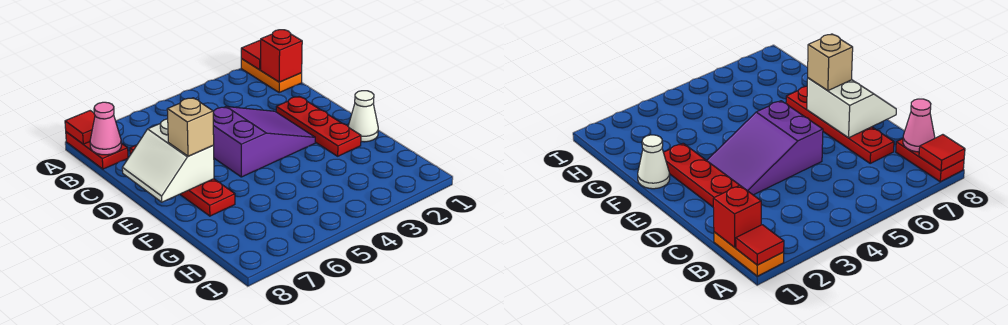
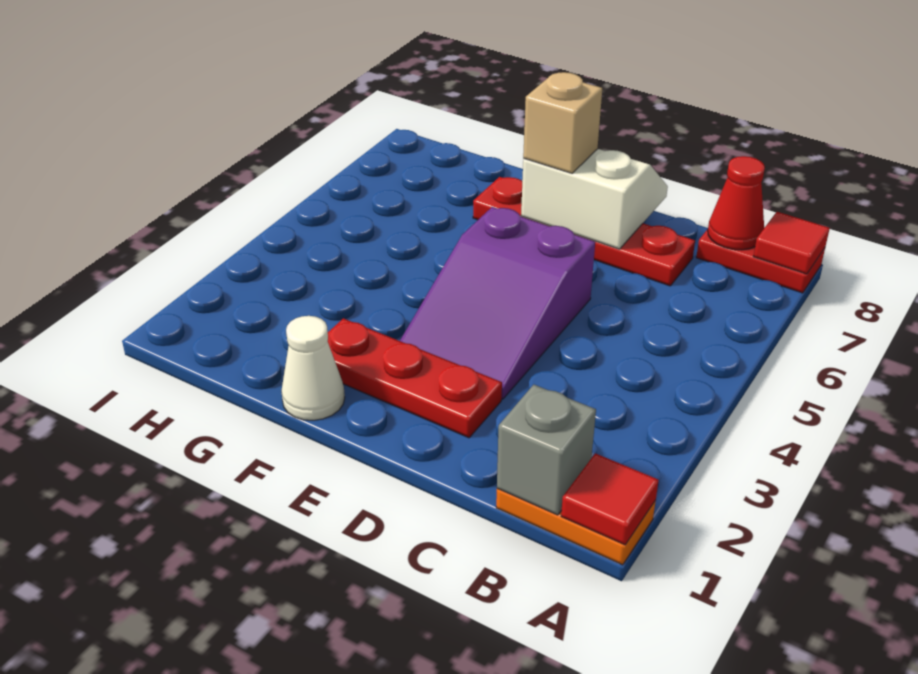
red brick B1 level 2 -> grey brick B1 level 2
pink cone B8 level 2 -> red cone B8 level 2

